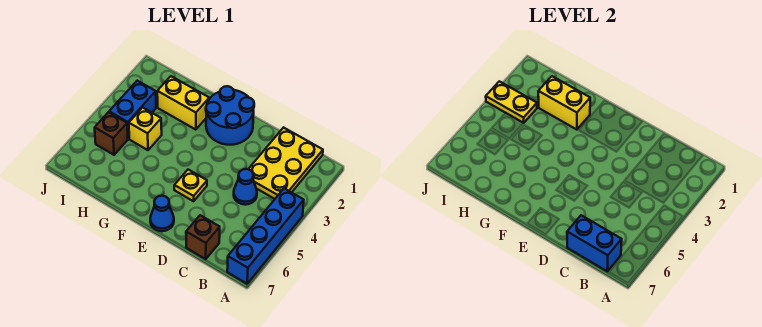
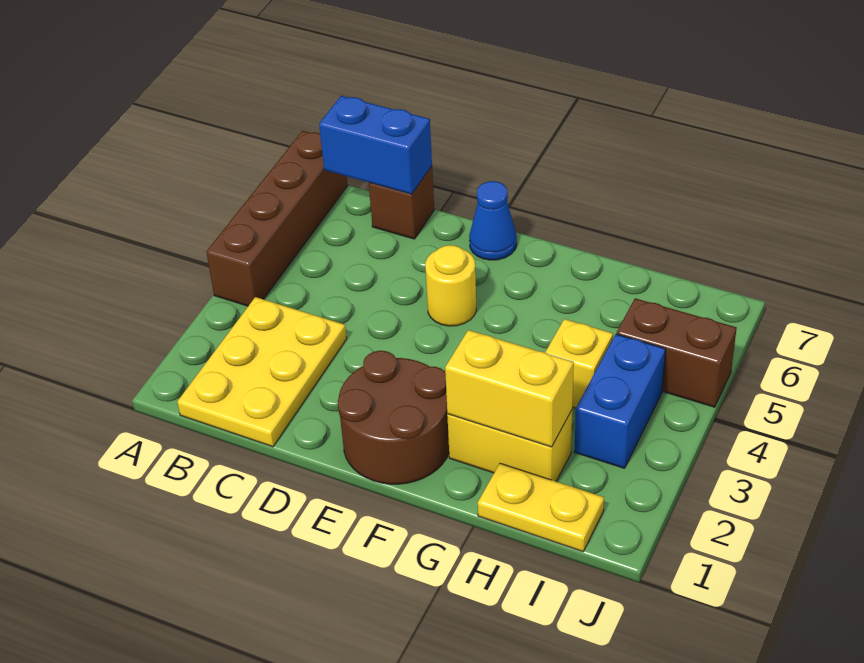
blue brick A4:A7 level 1 -> brown brick A4:A7 level 1
blue cone C4 level 1 -> none
blue round brick E1:F2 level 1 -> brown round brick E1:F2 level 1
yellow plate E5 level 1 -> yellow round brick E5 level 1
yellow plate I3:J3 level 2 -> yellow plate H1:I1 level 1
brown brick I5 level 1 -> brown brick I5:J5 level 1

